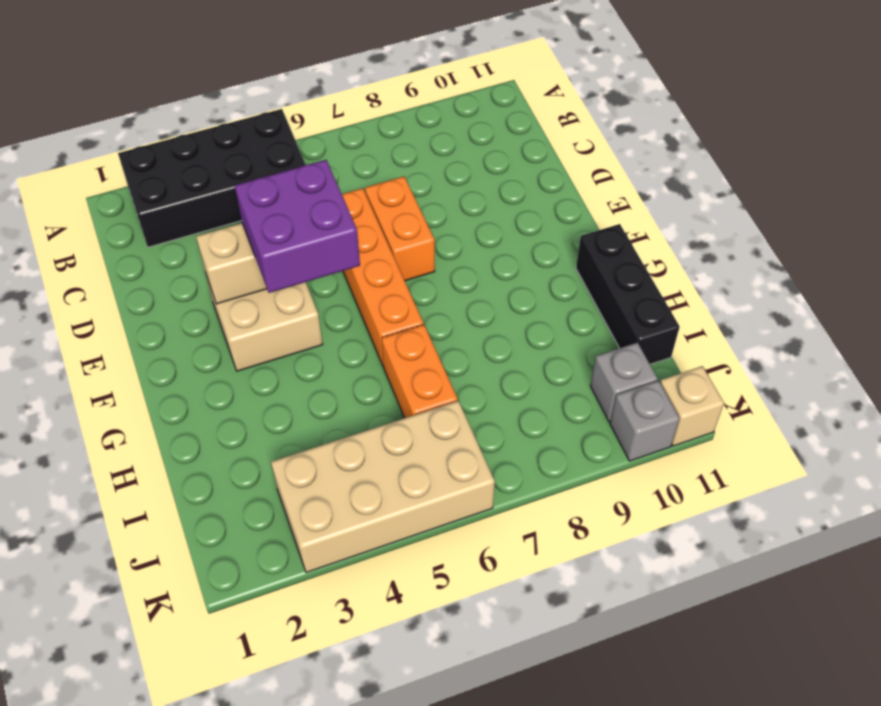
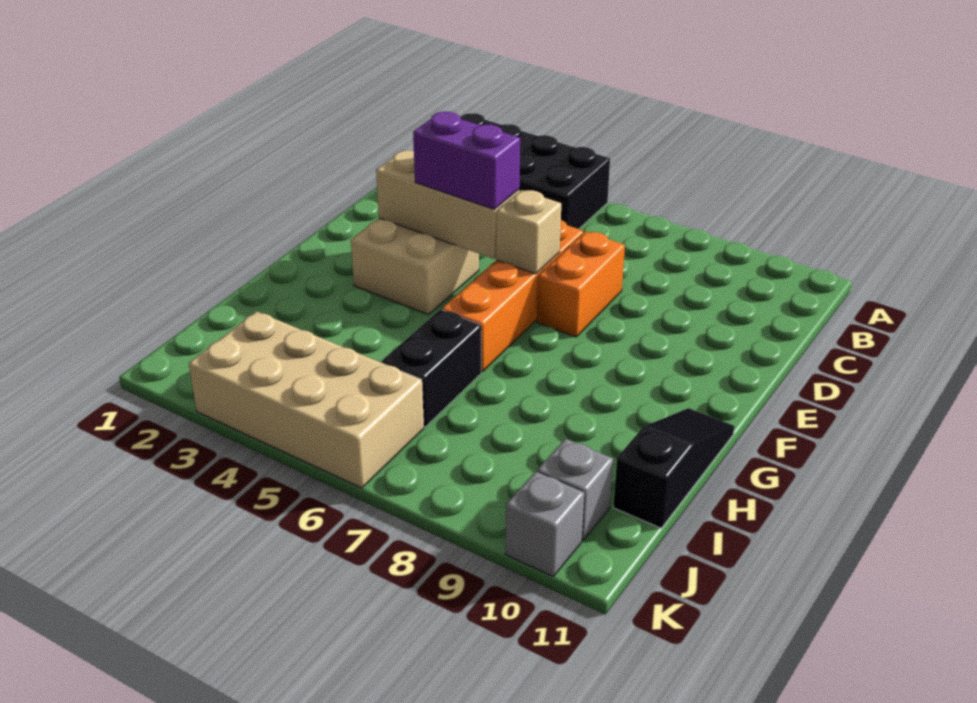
purple brick E4:F5 level 3 -> purple brick E4:E5 level 3
black brick G11:I11 level 1 -> black slope G11:I11 level 1 top I
orange brick H6:I6 level 1 -> black brick H6:I6 level 1
tan brick K11 level 1 -> tan brick E6 level 2

